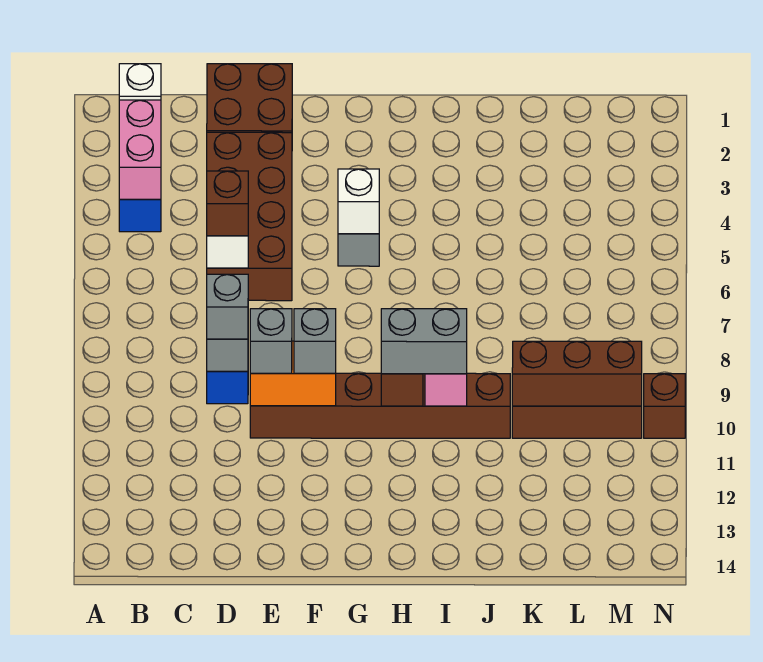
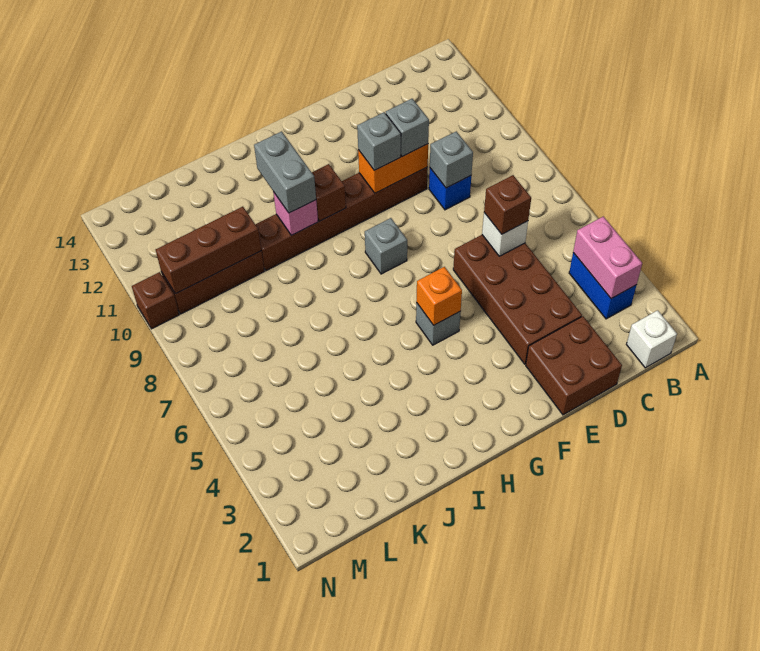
grey brick D9 level 3 -> grey brick G8 level 1
white brick G5 level 2 -> orange brick G5 level 2
grey brick H10:I10 level 3 -> grey brick I10:I11 level 3

